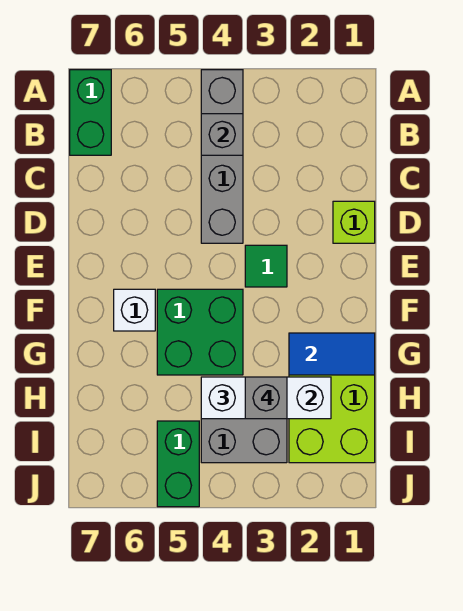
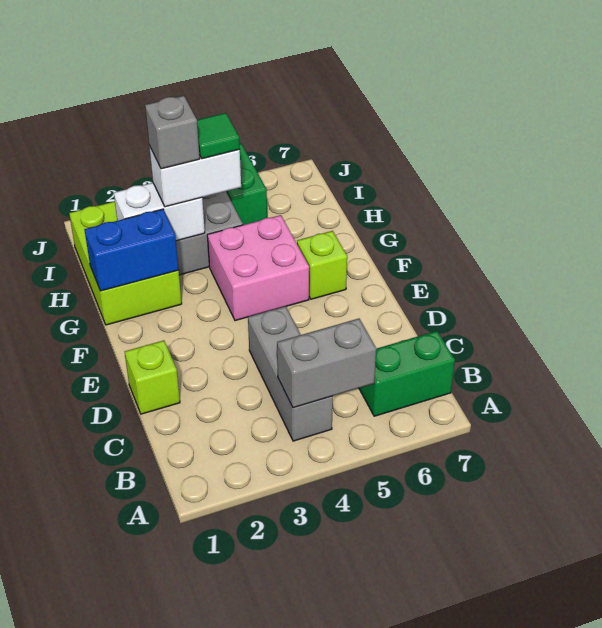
grey brick A4:D4 level 1 -> grey brick B4:D4 level 1
green brick A7:B7 level 1 -> green brick B6:B7 level 1
grey brick B4 level 2 -> grey brick B4:B5 level 2
green tile E3 level 1 -> green tile H4 level 4
green brick F4:G5 level 1 -> pink brick F4:G5 level 1
white brick F6 level 1 -> lime brick F6 level 1
blue tile G1:G2 level 2 -> blue brick G1:G2 level 2

